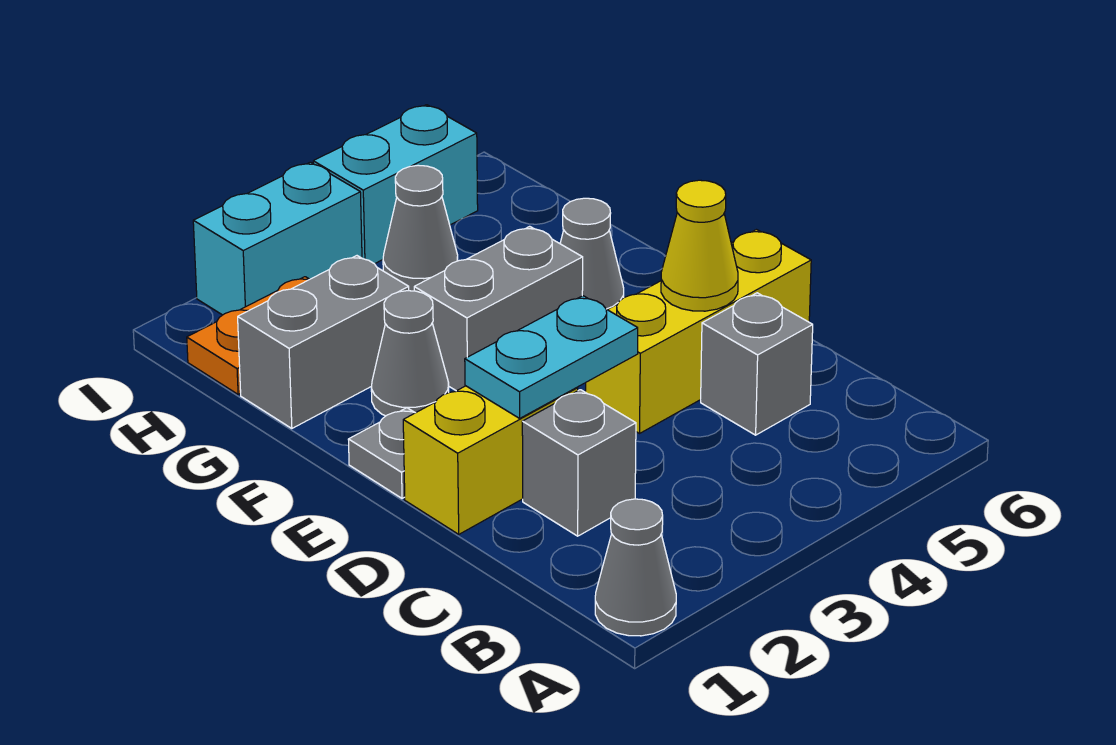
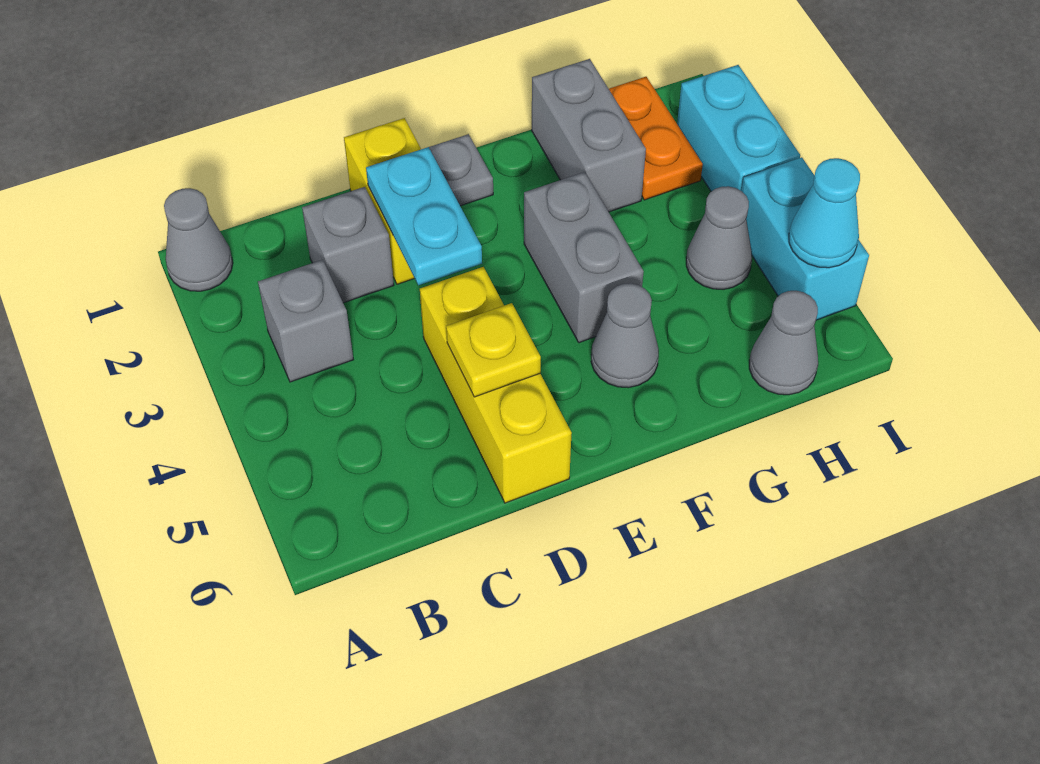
grey brick C5 level 1 -> grey brick B3 level 1
yellow cone D5 level 2 -> yellow plate D5 level 2
grey cone F2 level 1 -> grey cone H6 level 1
none -> cyan cone I5 level 2

